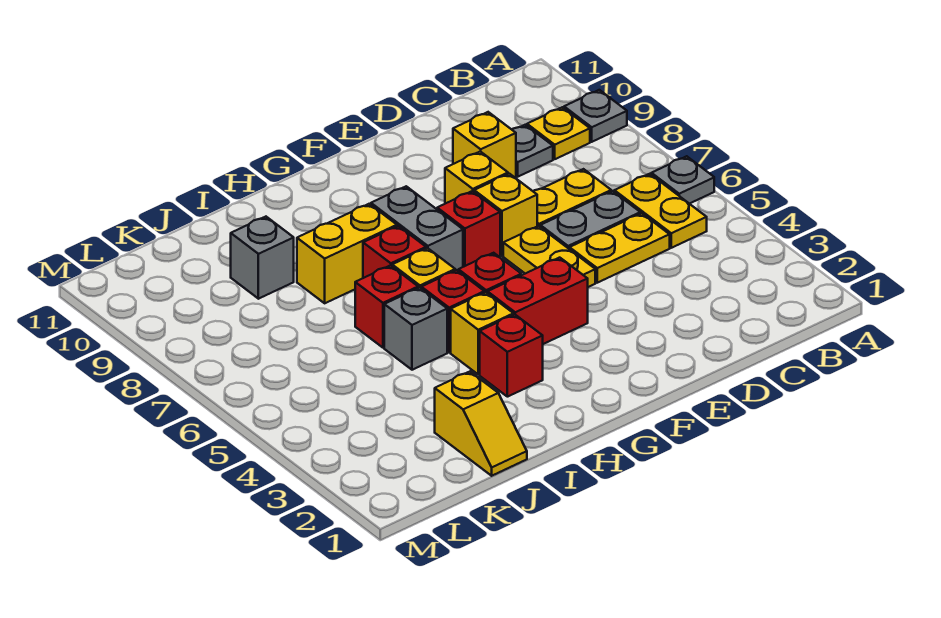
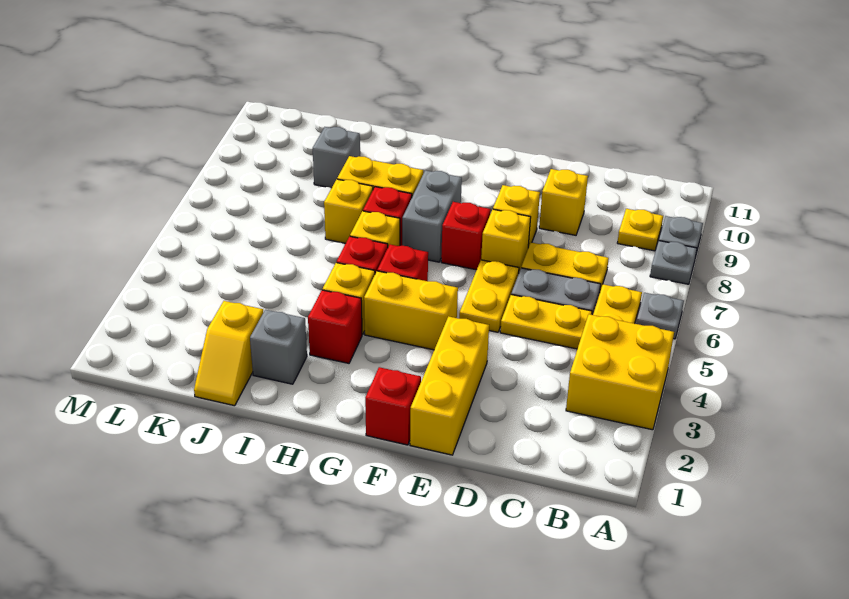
none -> yellow brick A3:B4 level 1
grey plate C9 level 1 -> grey plate A8 level 1
none -> yellow brick E1:E3 level 1
red brick F4:G4 level 1 -> yellow brick F4:G4 level 1
grey brick I5 level 1 -> grey brick I2 level 1
red brick I6 level 1 -> red brick F1 level 1
none -> yellow brick I7 level 1

